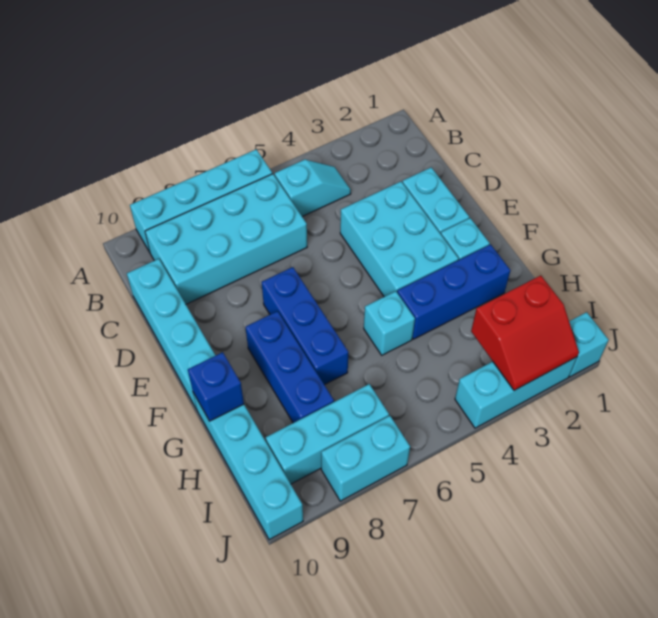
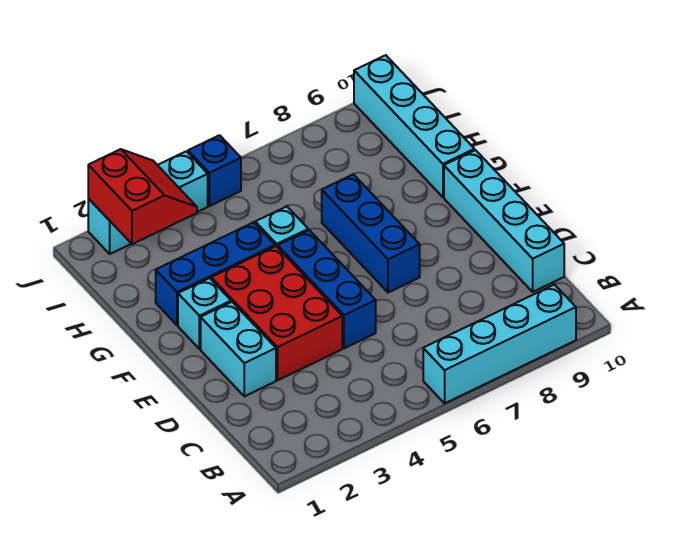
cyan slope B4:B5 level 1 top 5 -> none
cyan brick B6:C9 level 1 -> none
cyan brick D3:F4 level 1 -> red brick D3:F4 level 1
blue brick F8:H8 level 1 -> blue brick D5:F5 level 1
blue brick G10 level 2 -> blue brick J5 level 1
red slope I2:J3 level 2 top I -> red slope I2:J3 level 2 top 2
cyan brick I7:I9 level 1 -> none
cyan brick J1 level 1 -> none
cyan brick J7:J8 level 1 -> none

